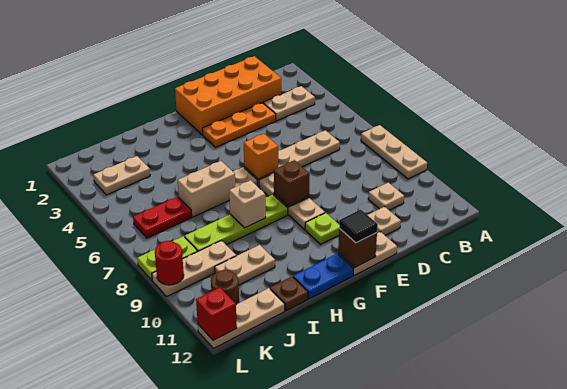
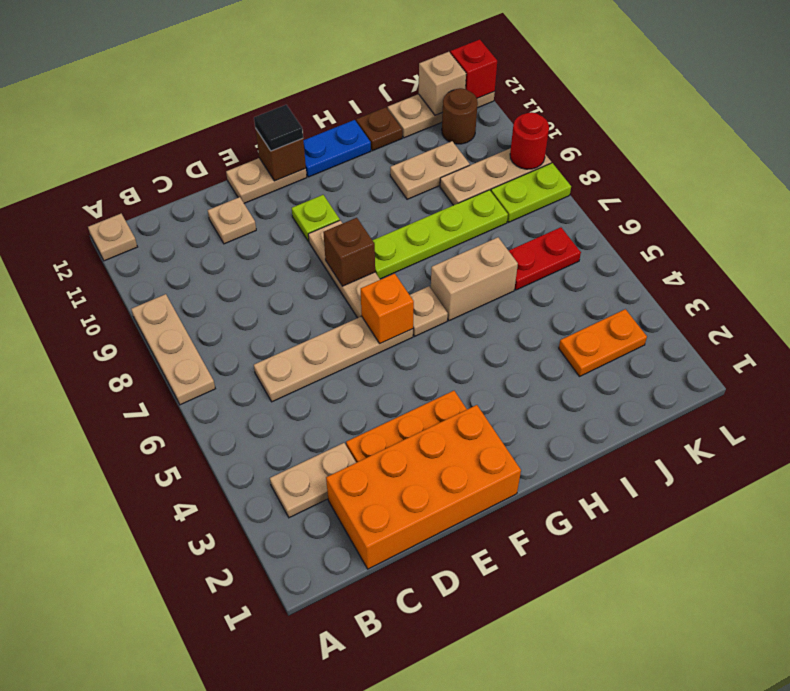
tan plate C10 level 1 -> tan plate A12 level 1
tan brick H8 level 2 -> tan brick K12 level 2
tan plate J3:K3 level 1 -> orange plate J3:K3 level 1

